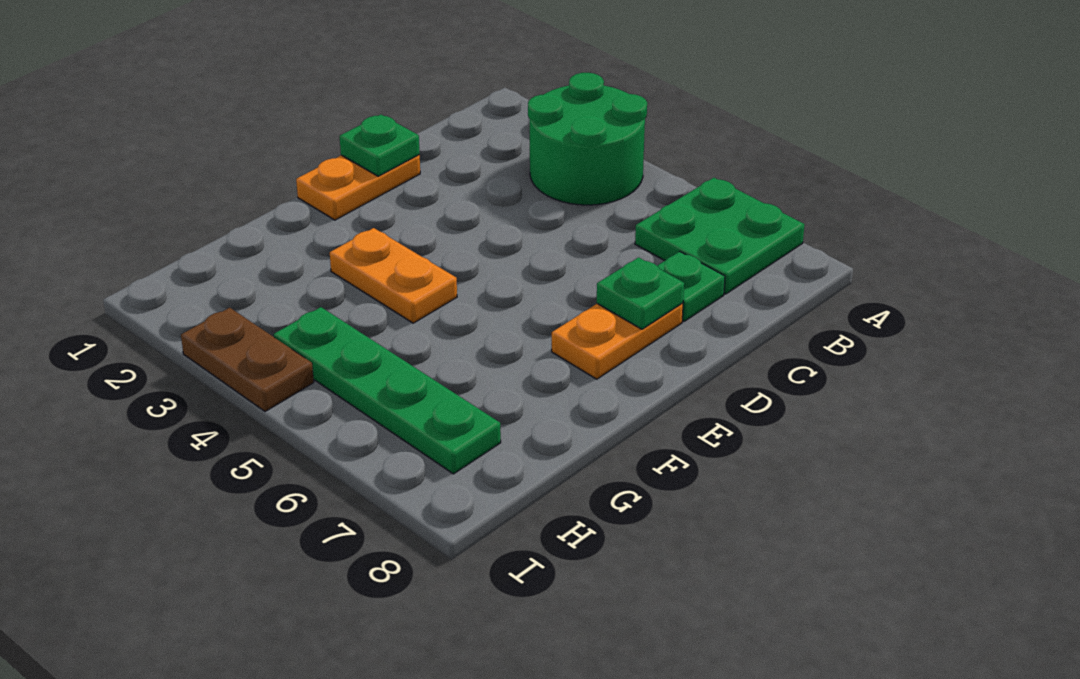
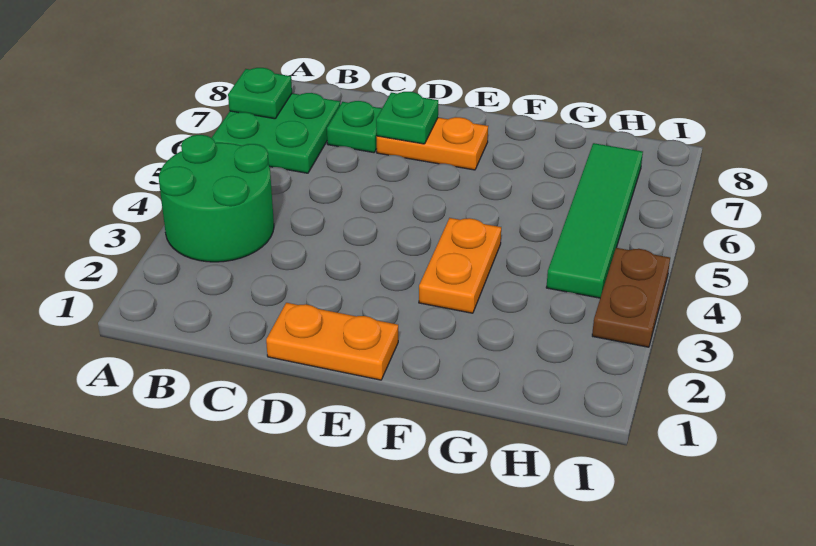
green plate D1 level 2 -> green plate A7 level 2
green plate H4:H7 level 1 -> green tile H4:H7 level 1

